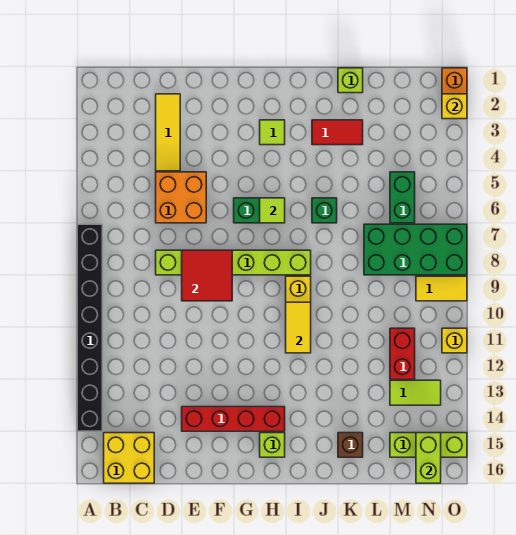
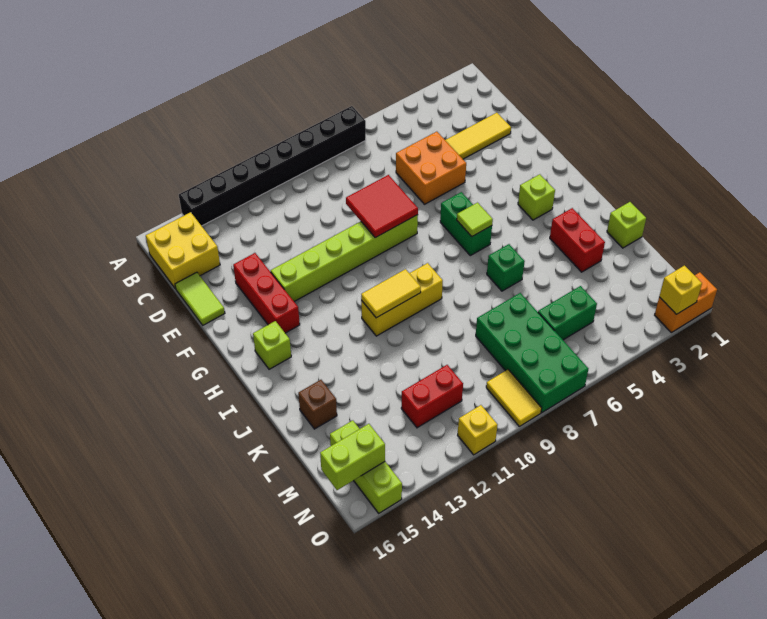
lime brick D8:I8 level 1 -> lime brick F8:F13 level 1
red brick E14:H14 level 1 -> red brick E14:G14 level 1
lime tile H3 level 1 -> lime brick H3 level 1
red tile J3:K3 level 1 -> red brick J3:K3 level 1
lime tile M13:N13 level 1 -> lime tile D16:E16 level 1

